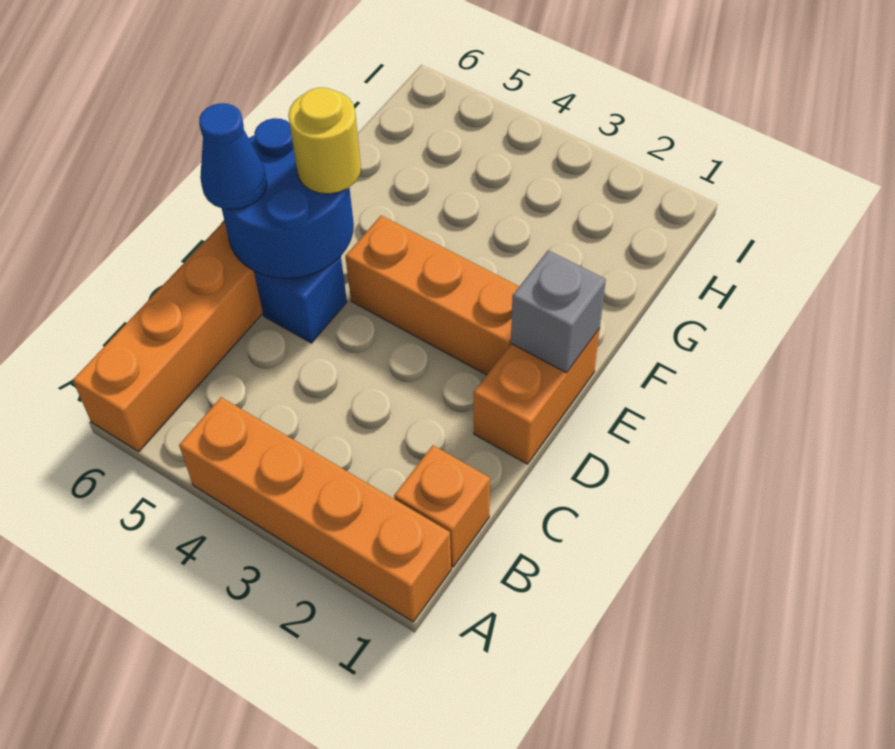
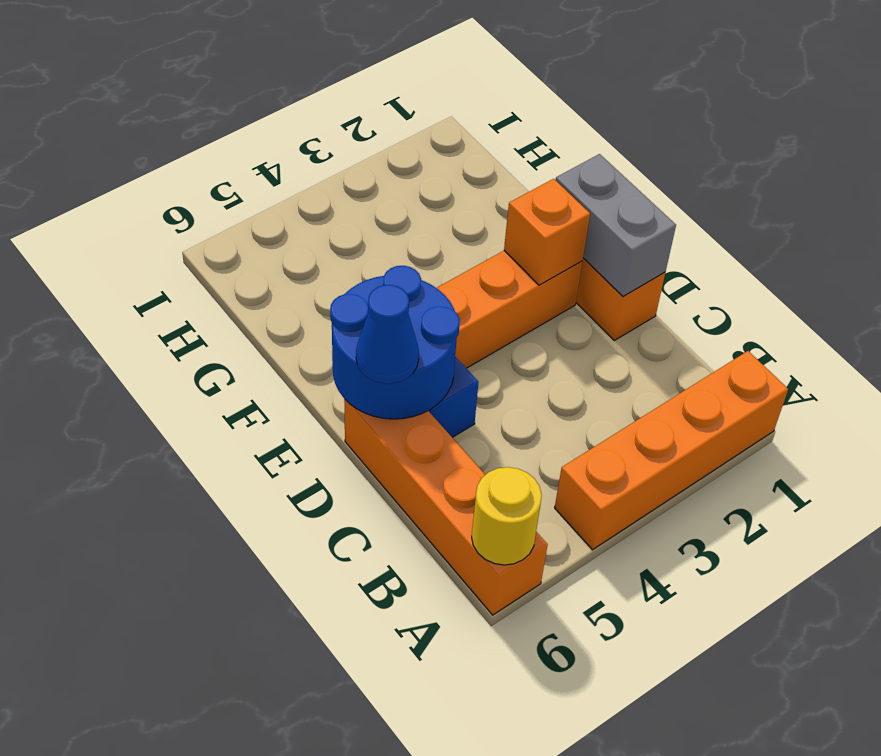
orange brick B1 level 1 -> orange brick E2 level 2
grey brick E1 level 2 -> grey brick D1:E1 level 2
yellow round brick E5 level 3 -> yellow round brick A6 level 2

